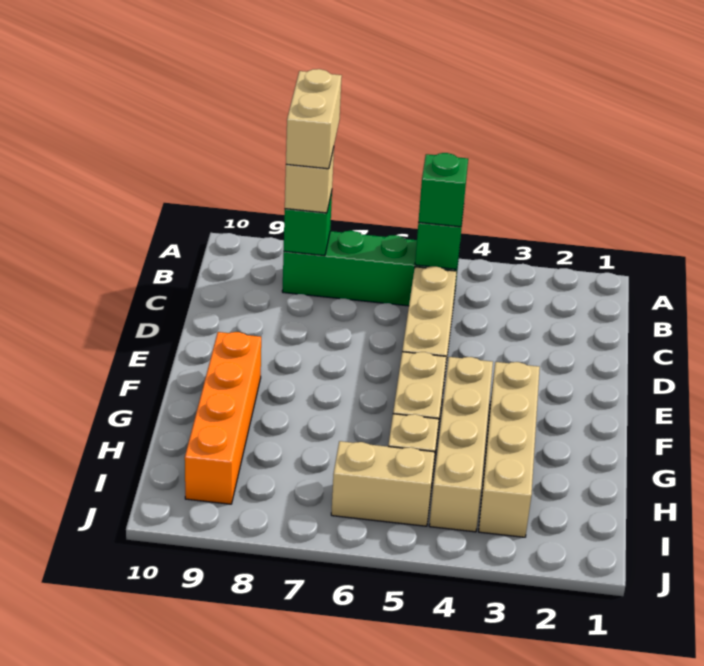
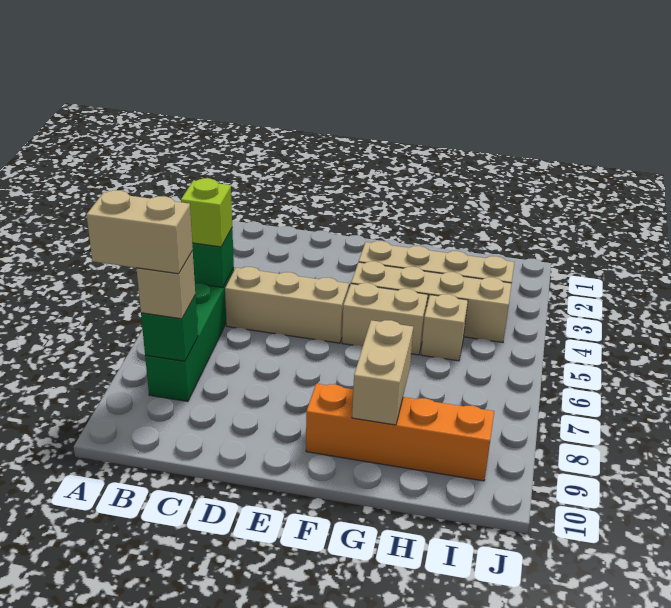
green brick B5 level 3 -> lime brick B5 level 3
tan brick I5:I6 level 1 -> tan brick G8:G9 level 2

